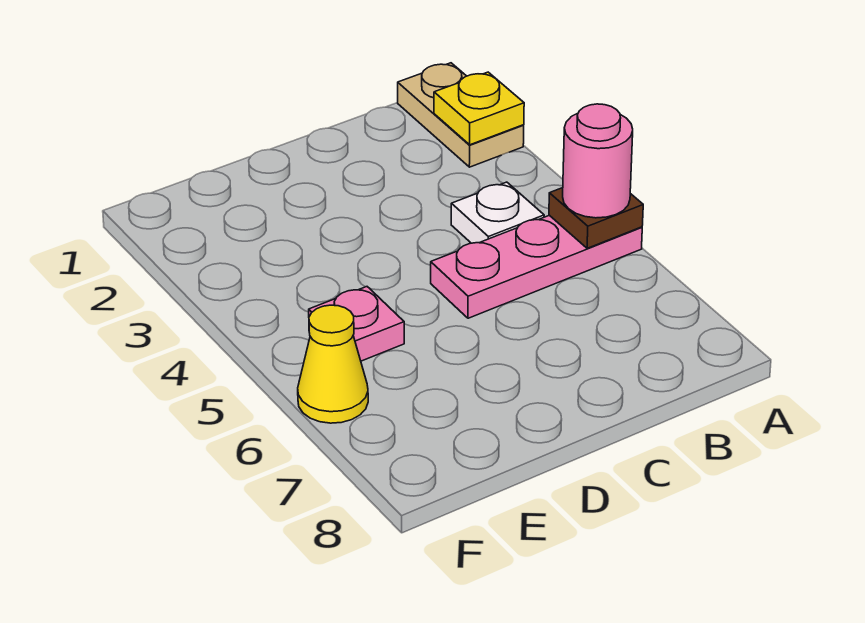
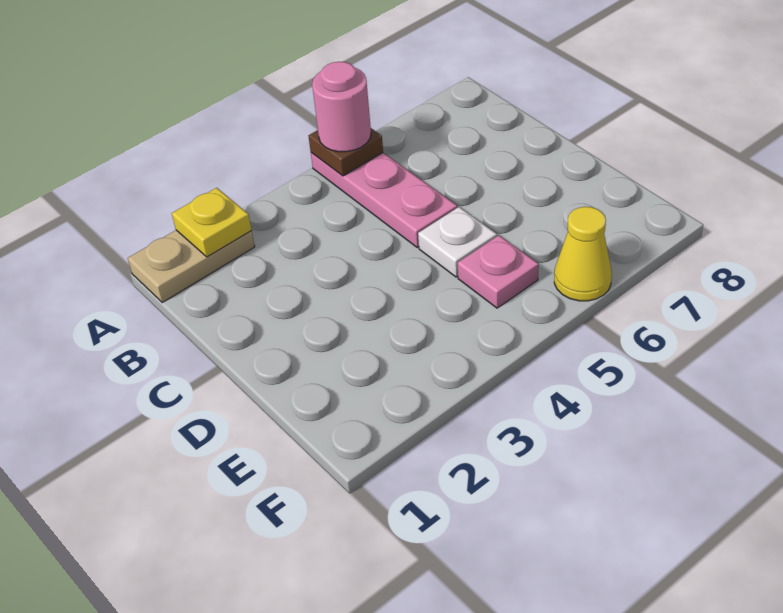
white plate B4 level 1 -> white plate D5 level 1

